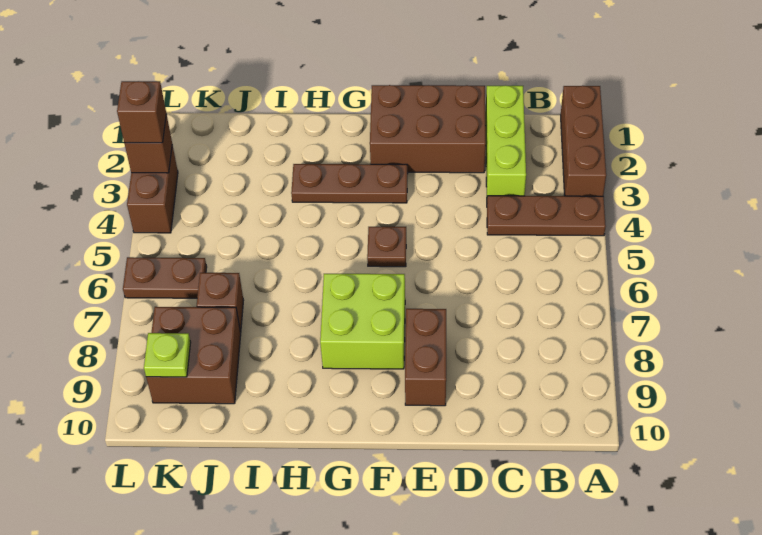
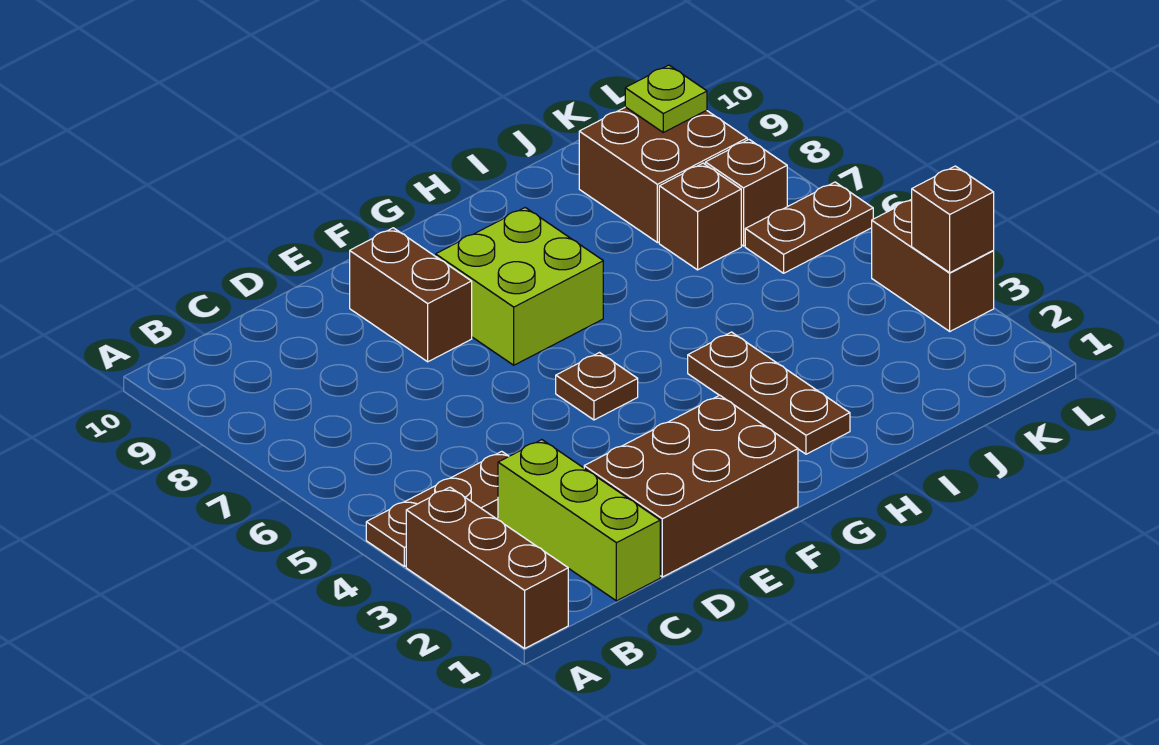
brown plate F3:H3 level 1 -> brown plate H2:H4 level 1
brown brick L3 level 3 -> brown brick K7 level 1

